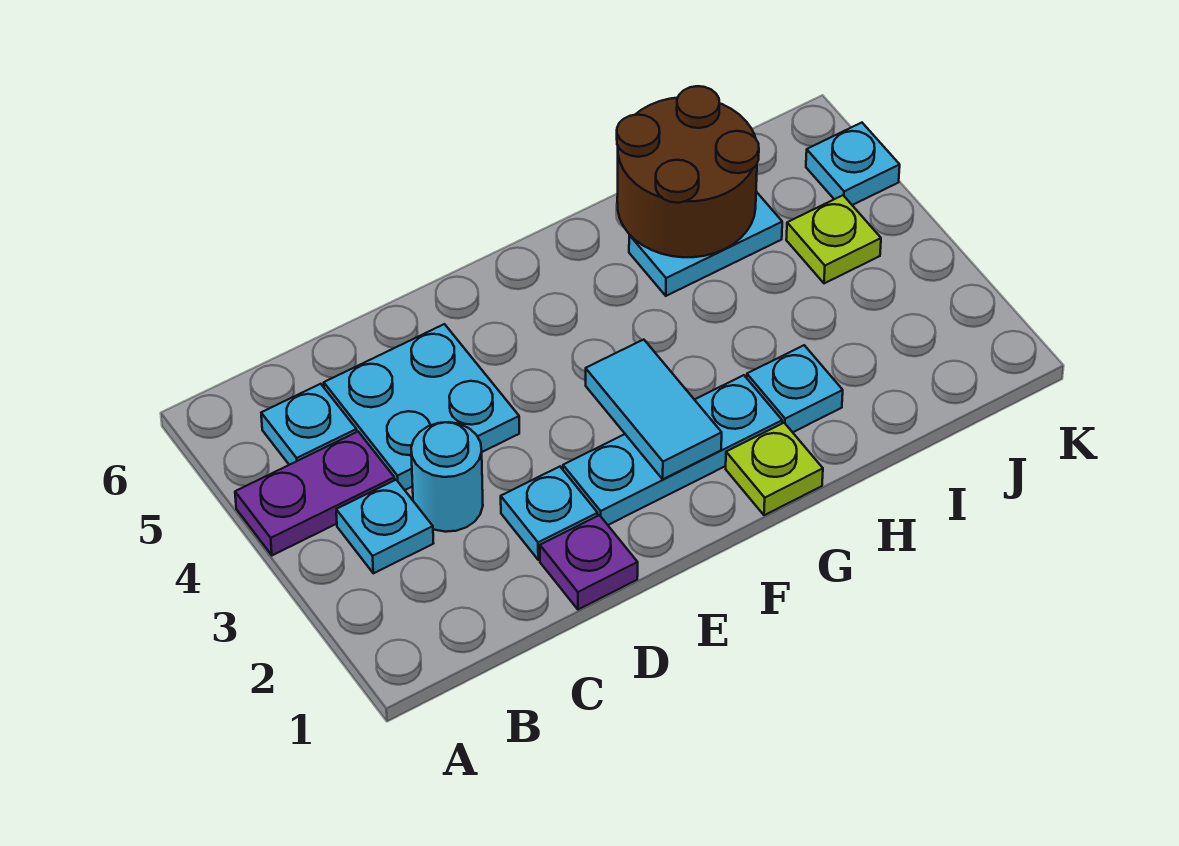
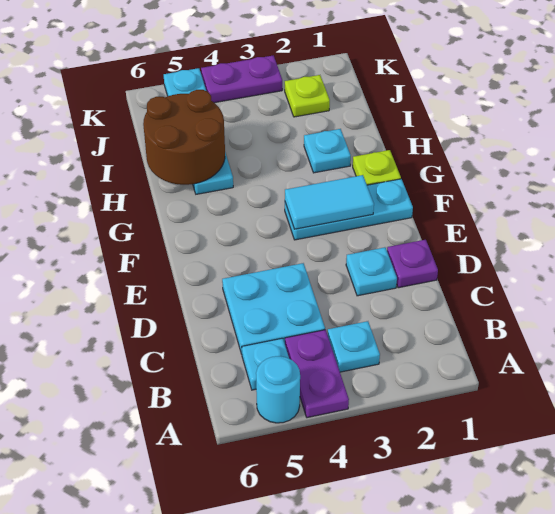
cyan round brick C3 level 1 -> cyan round brick A5 level 1
cyan plate E2:G2 level 1 -> cyan plate F1:F3 level 1
lime plate J4 level 1 -> lime plate J2 level 1
none -> purple plate K3:K4 level 1

